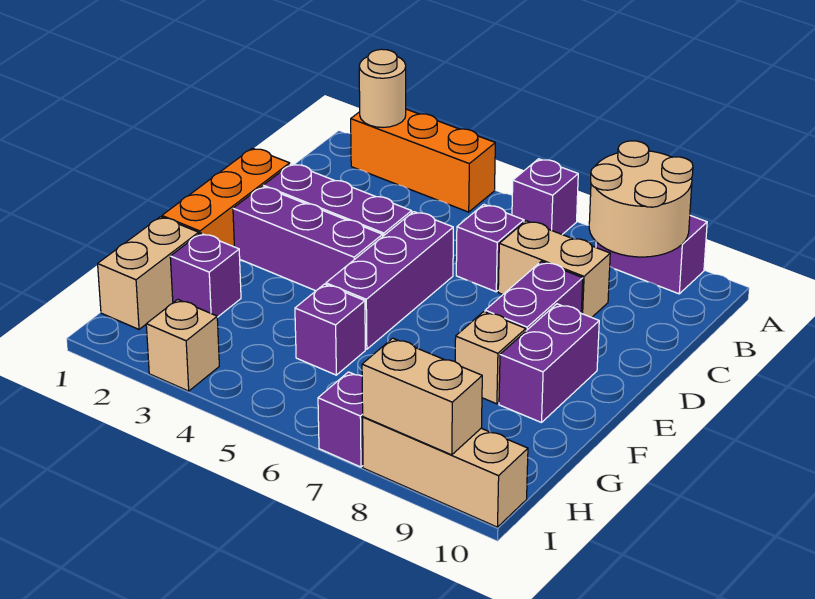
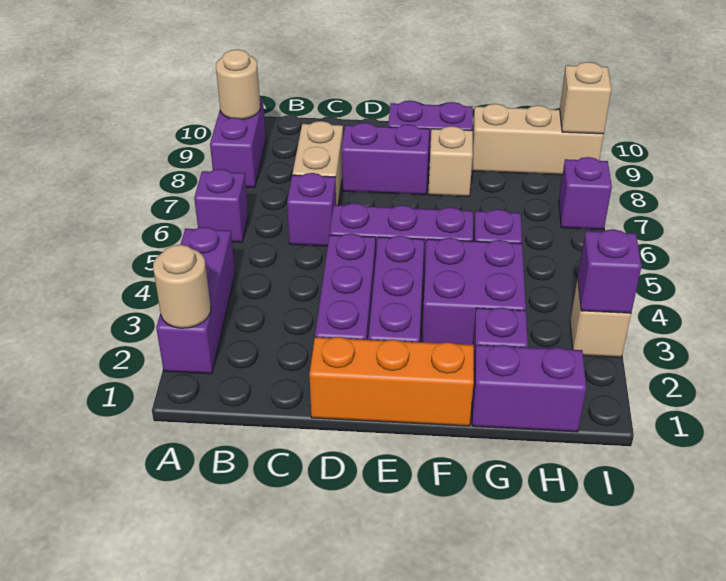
orange brick A2:A4 level 1 -> purple brick A2:A4 level 1
tan round brick A8:B9 level 2 -> tan round brick A9 level 2
none -> purple brick F3:G4 level 1
tan brick G1:H1 level 1 -> purple brick G1:H1 level 1
none -> purple brick I3 level 2
tan brick I8:I10 level 1 -> tan brick G9:I9 level 1
tan brick I8:I9 level 2 -> tan brick I9 level 2

